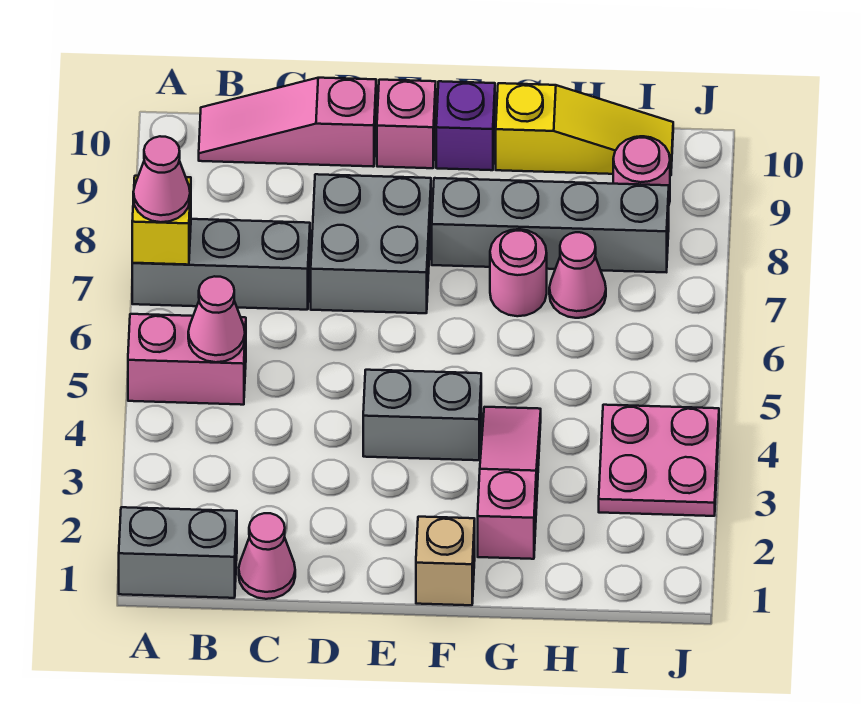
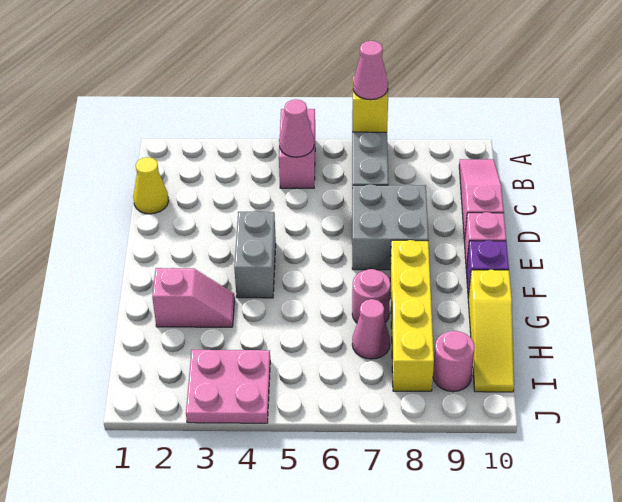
grey brick A1:B1 level 1 -> none
pink cone C1 level 1 -> yellow cone C1 level 1
tan brick F1 level 1 -> none
grey brick F8:I8 level 1 -> yellow brick F8:I8 level 1
pink slope G2:G4 level 1 top 2 -> pink slope G2:G3 level 1 top 2

